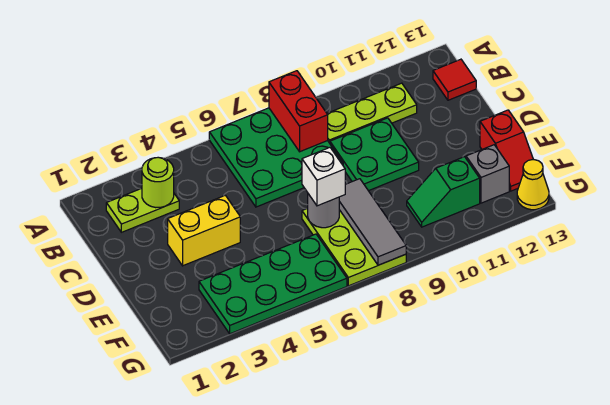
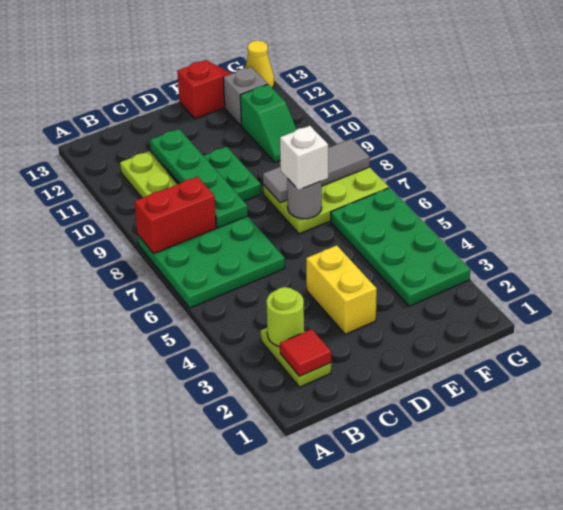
red tile B13 level 1 -> red tile B2 level 2
none -> green plate C8:C11 level 2

